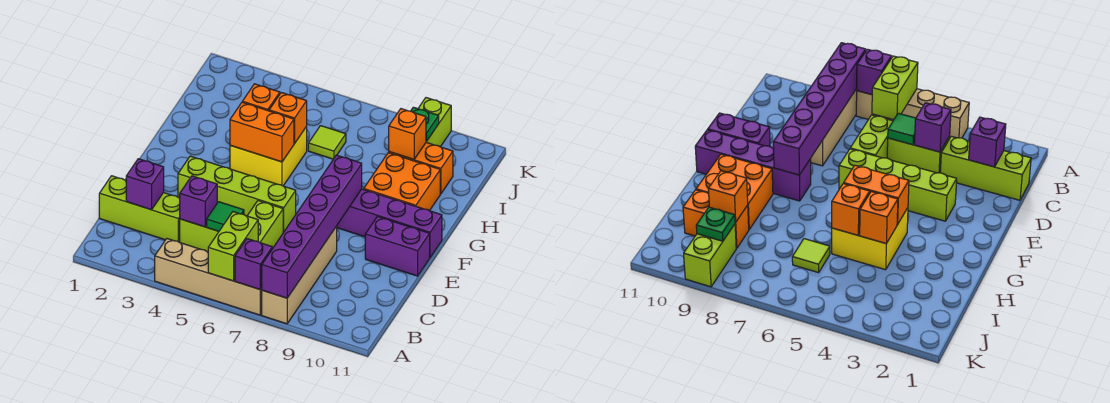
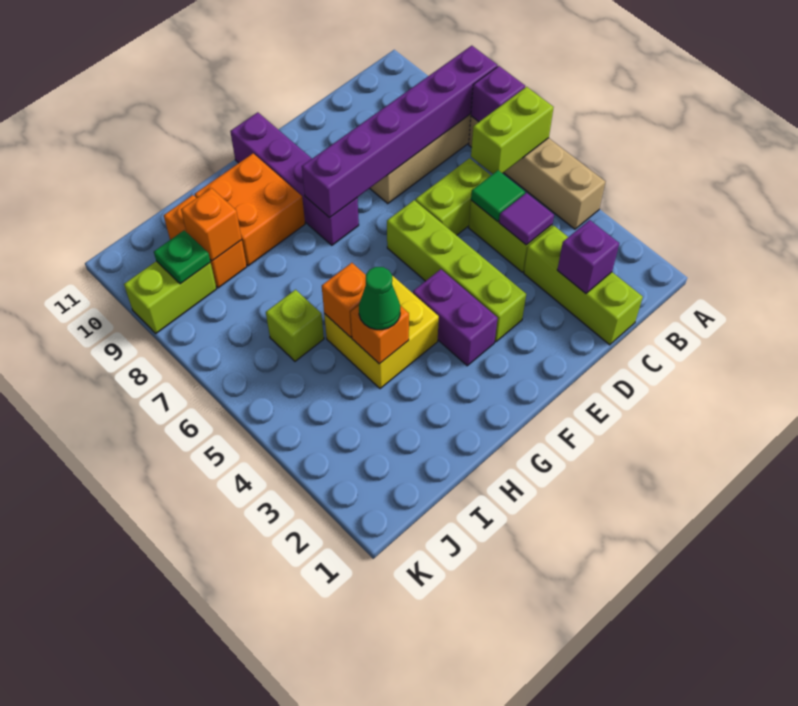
purple brick C4 level 2 -> purple tile C4 level 2
purple brick E10:E11 level 1 -> purple brick F3:F4 level 1
orange brick G4:G5 level 2 -> none
none -> green cone H4 level 3
lime tile I6 level 1 -> lime brick I6 level 1

